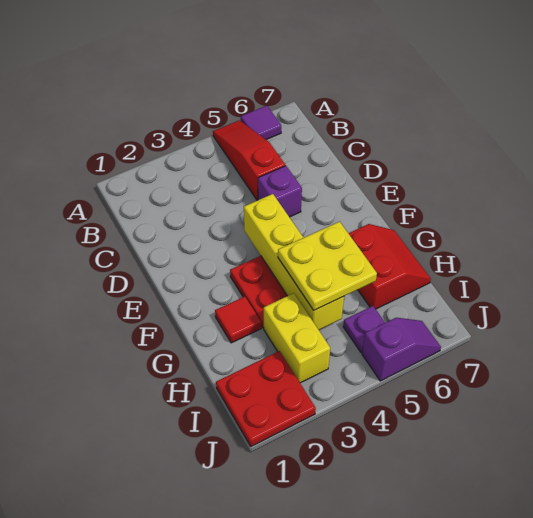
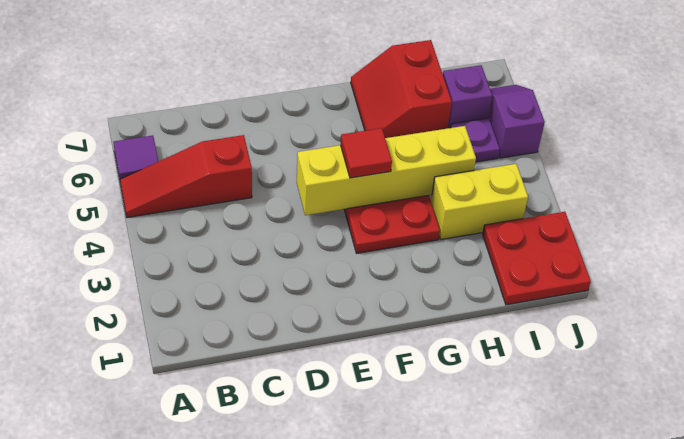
purple brick D5 level 1 -> purple brick I6 level 1
red tile G2 level 1 -> red tile F4 level 3
yellow plate G4:H5 level 3 -> none
red slope G6:H7 level 1 top 6 -> red slope G6:H7 level 1 top H

